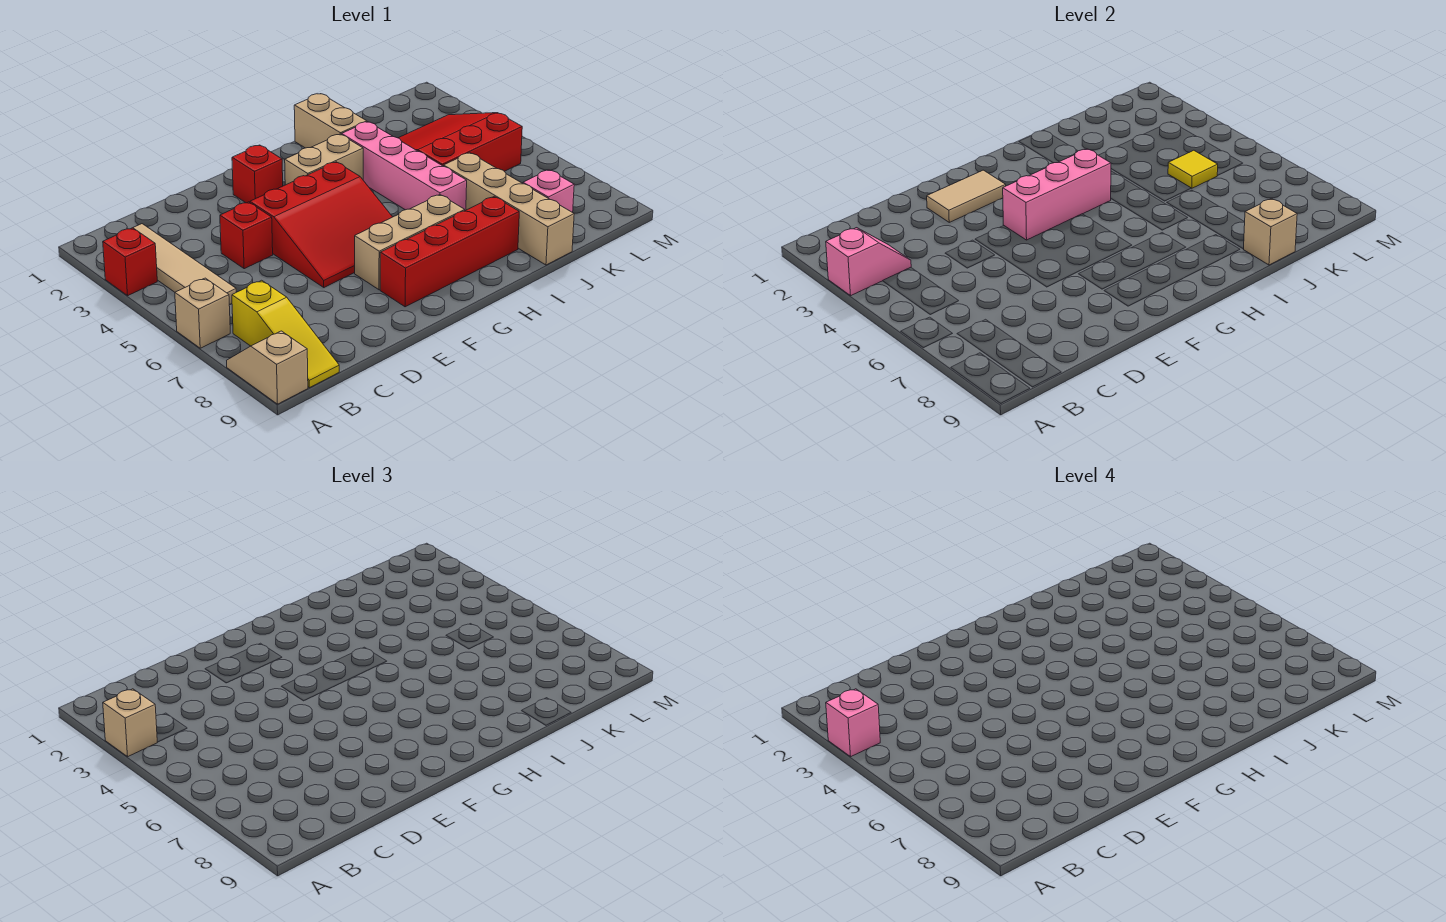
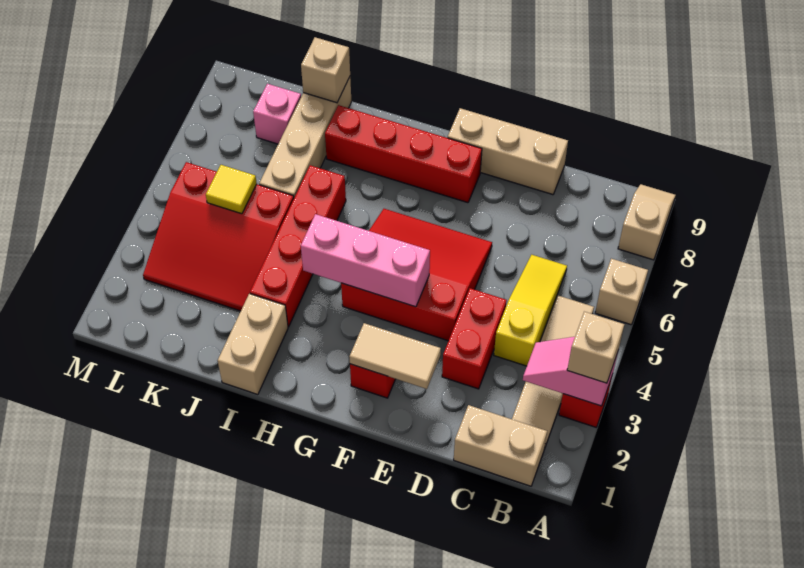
pink brick A3 level 4 -> none
tan slope A8:A9 level 1 top 9 -> tan slope A8:A9 level 1 top 8
yellow slope B7:B9 level 1 top 7 -> yellow slope C4:C6 level 1 top 4
red brick D4 level 1 -> red brick D3:D4 level 1
tan brick F7:H7 level 1 -> tan brick D9:F9 level 1
tan brick G3:H3 level 1 -> tan brick B1:C1 level 1
pink brick I3:I6 level 1 -> red brick I3:I6 level 1

